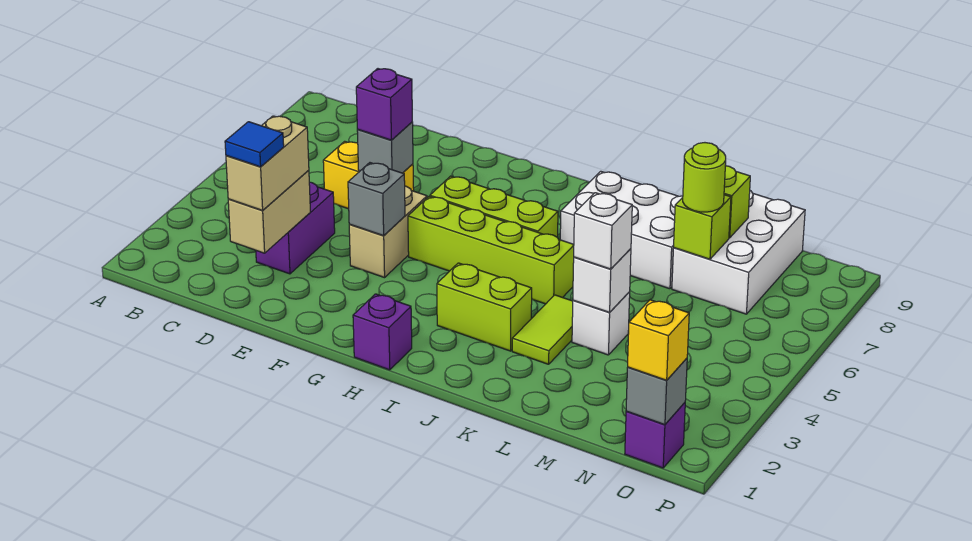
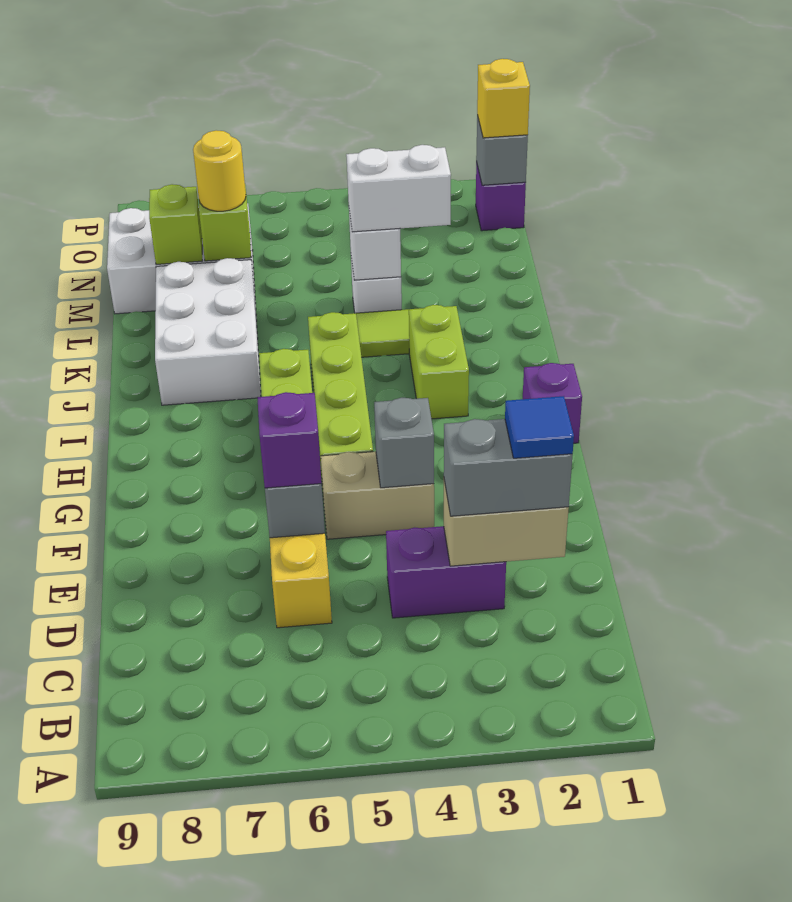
tan brick D2:D3 level 3 -> grey brick D2:D3 level 3
white brick L4 level 3 -> white brick L3:L4 level 3
lime round brick M7 level 3 -> yellow round brick M7 level 3

